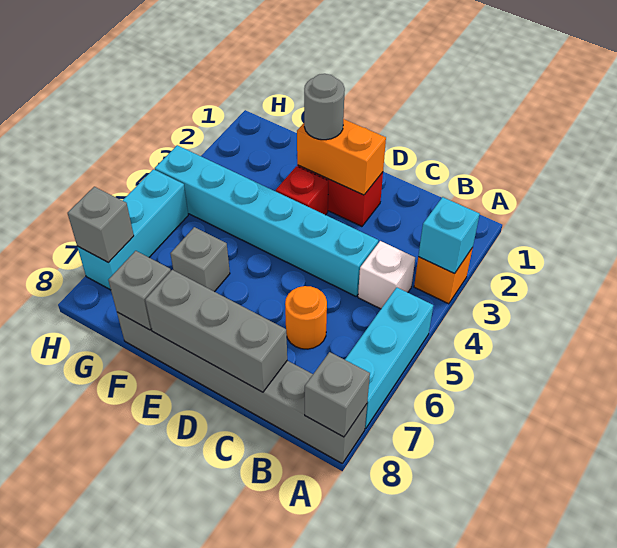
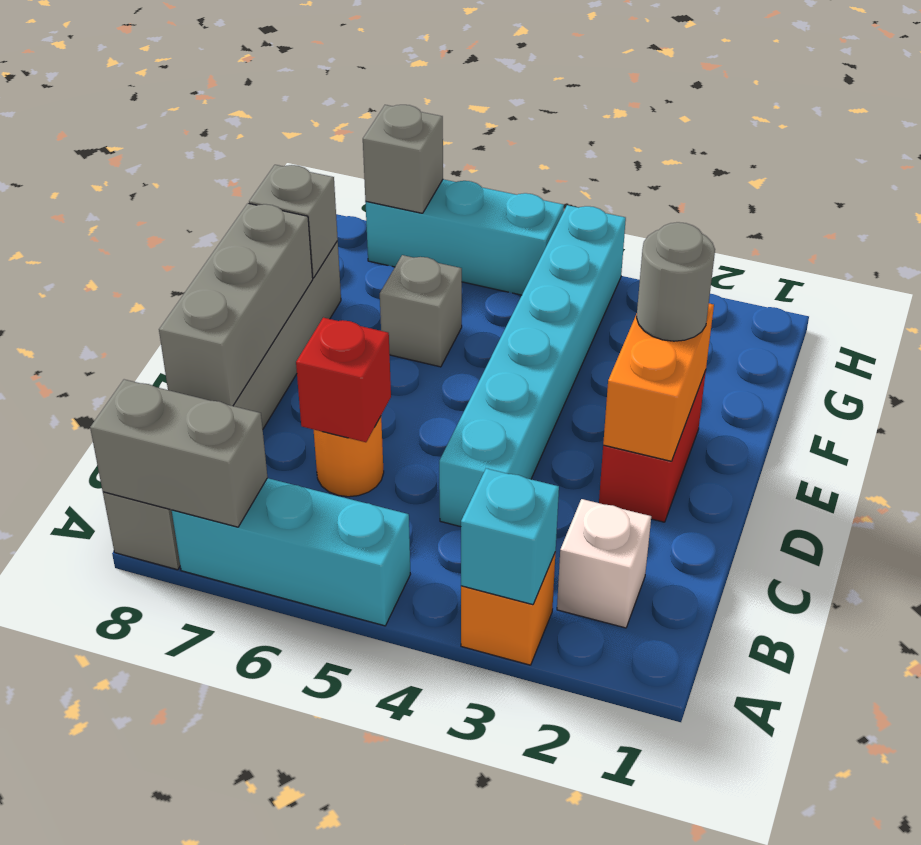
grey brick A8 level 2 -> grey brick A7:A8 level 2
white brick B4 level 1 -> white brick B2 level 1
red brick E3 level 1 -> red brick C6 level 2

